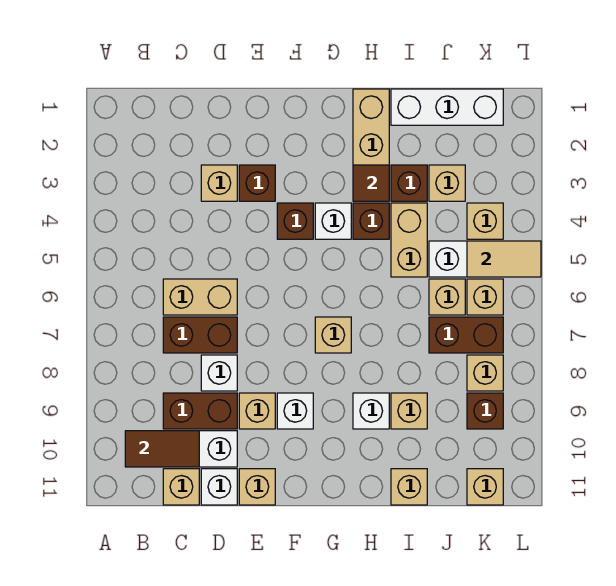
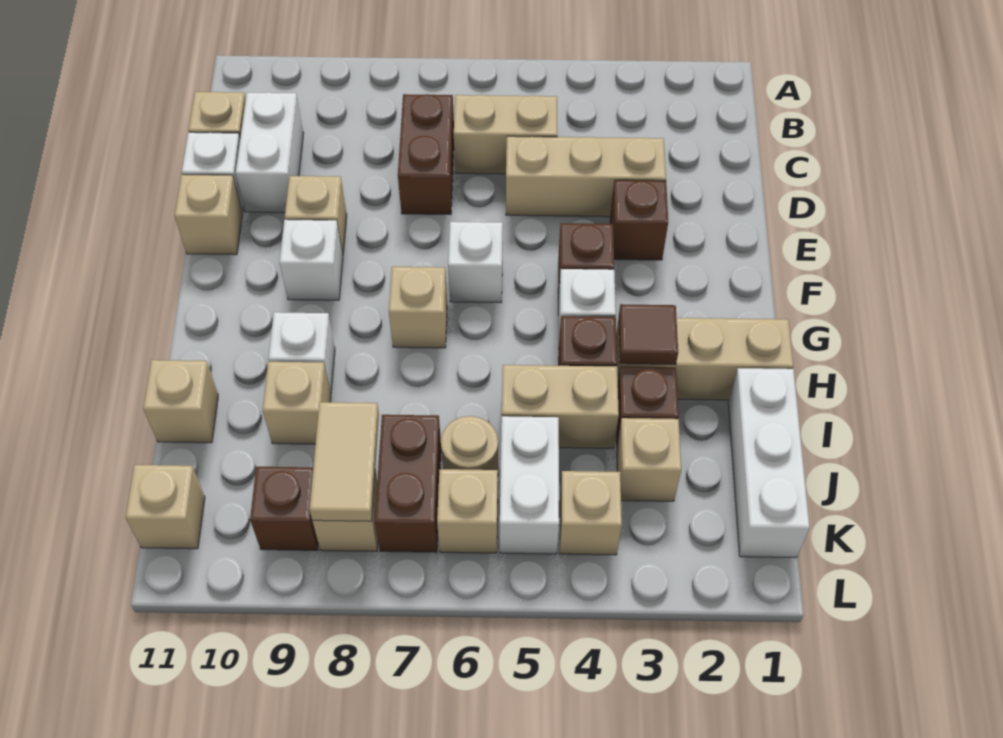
brown tile B10:C10 level 2 -> none
tan brick C6:D6 level 1 -> tan brick C5:C6 level 1
brown brick C9:D9 level 1 -> none
tan brick D3 level 1 -> tan brick D3:D5 level 1
white brick D8 level 1 -> white brick F6 level 1
tan brick J6 level 1 -> tan round brick J6 level 1
tan tile K5:L5 level 2 -> tan tile J8:K8 level 2

